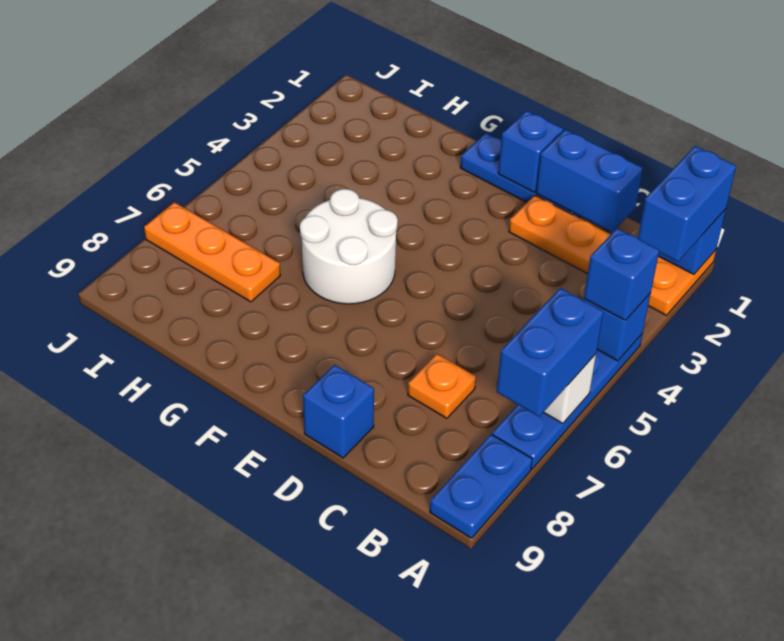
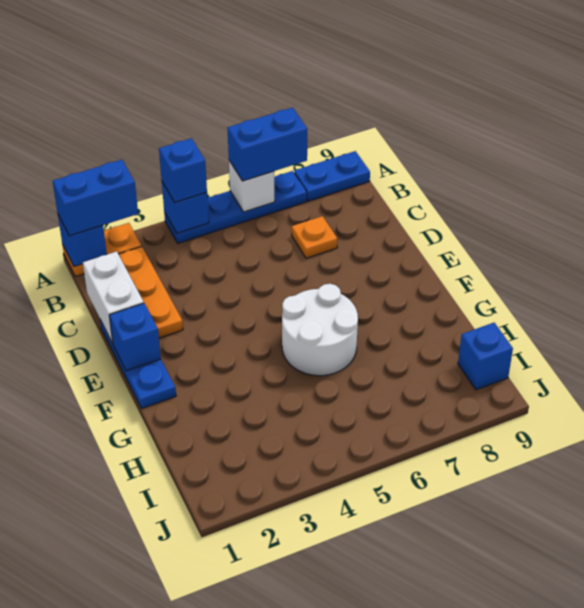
blue brick C1:D1 level 2 -> white brick C1:D1 level 2
blue brick D9 level 1 -> blue brick I9 level 1
orange plate H7:J7 level 1 -> none

